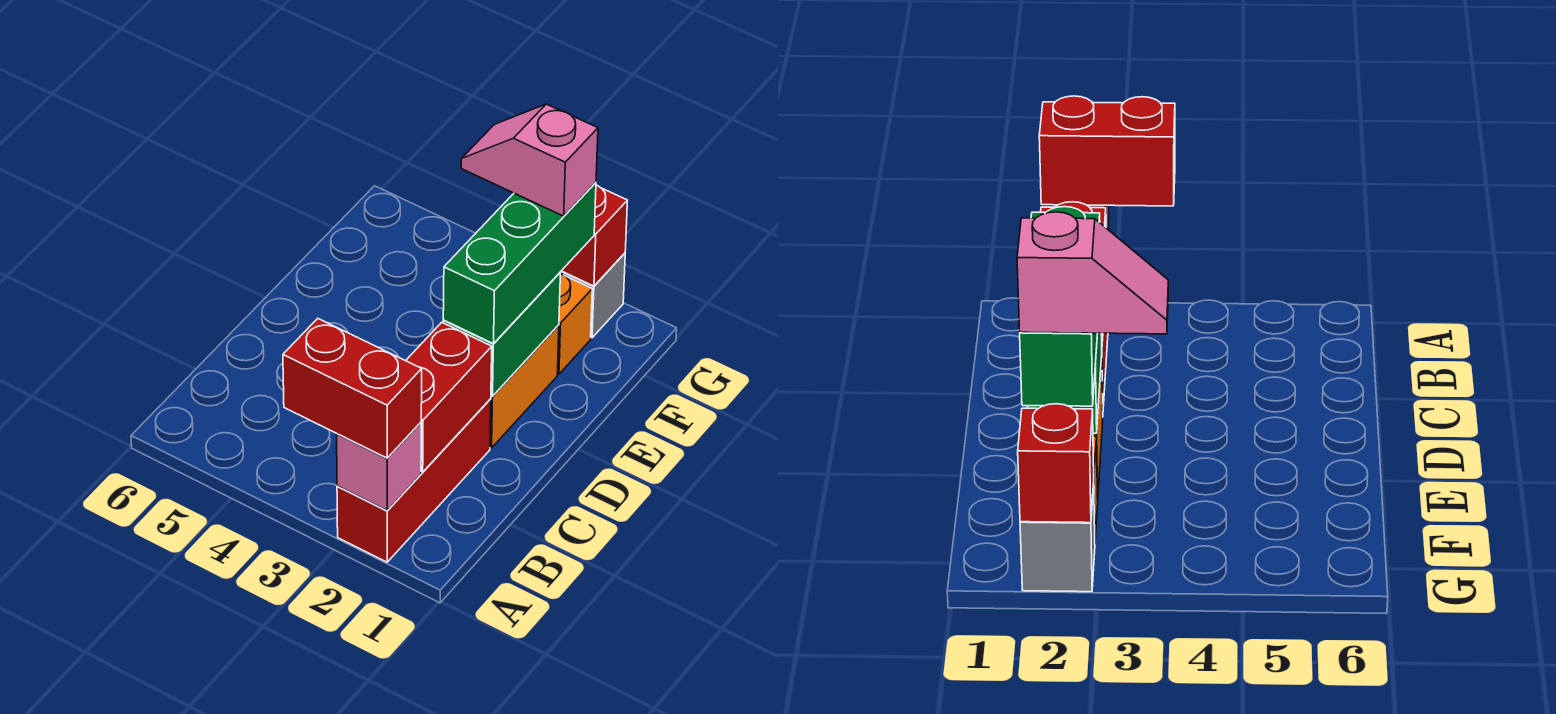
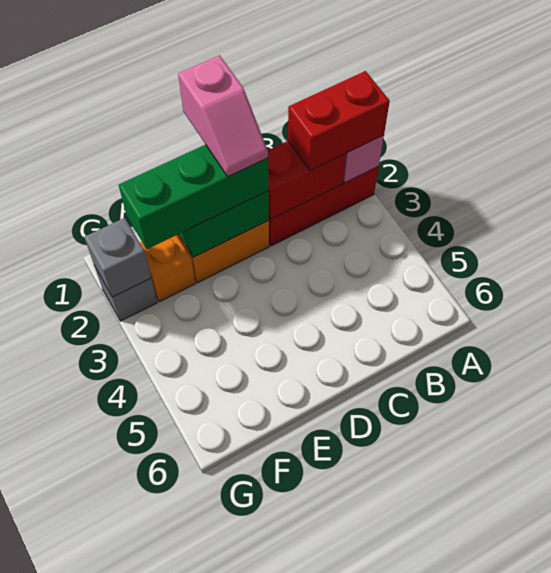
red brick A2:A3 level 3 -> red brick A2:B2 level 3
pink slope F2:F3 level 4 top 2 -> pink slope D1:D2 level 4 top 1
red brick G2 level 2 -> grey brick G2 level 2

